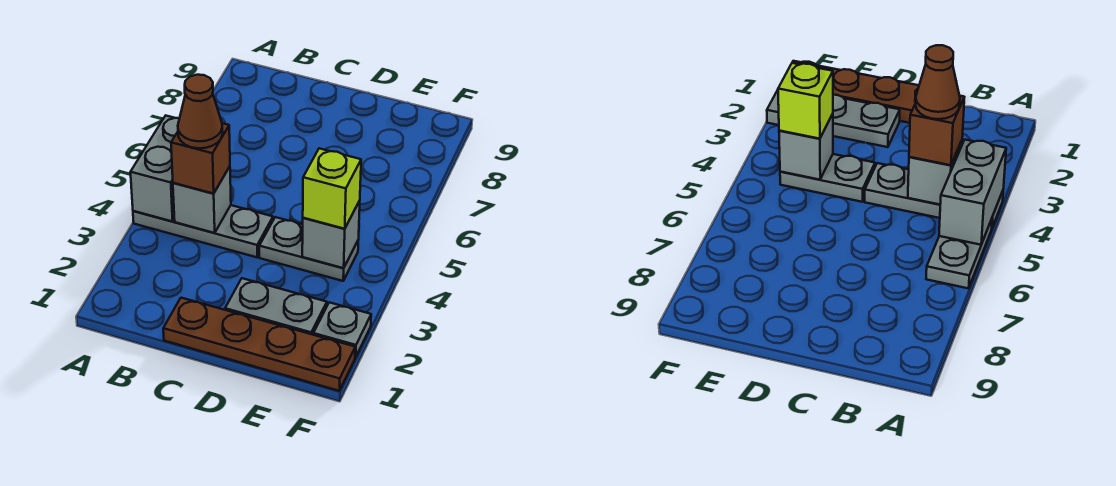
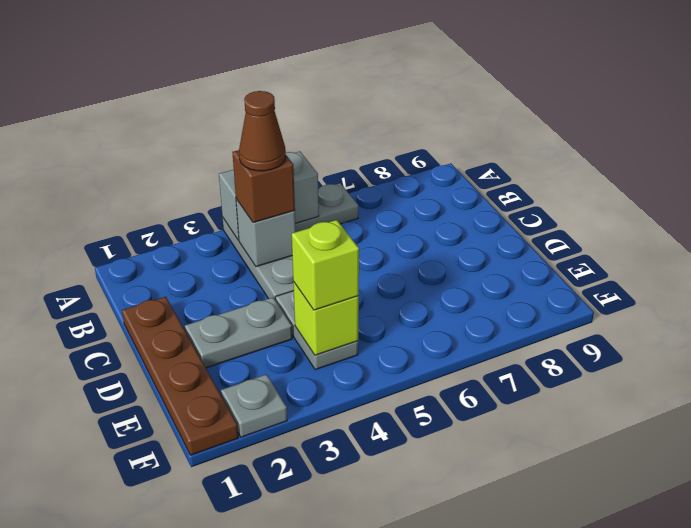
grey plate D2:E2 level 1 -> grey plate D2:D3 level 1
grey brick E4 level 2 -> lime brick E4 level 2

